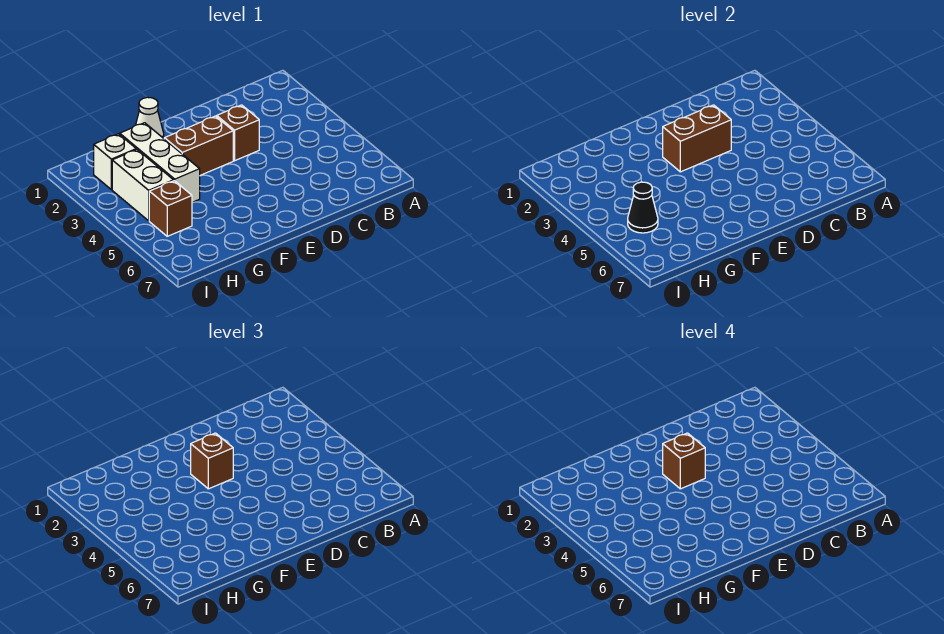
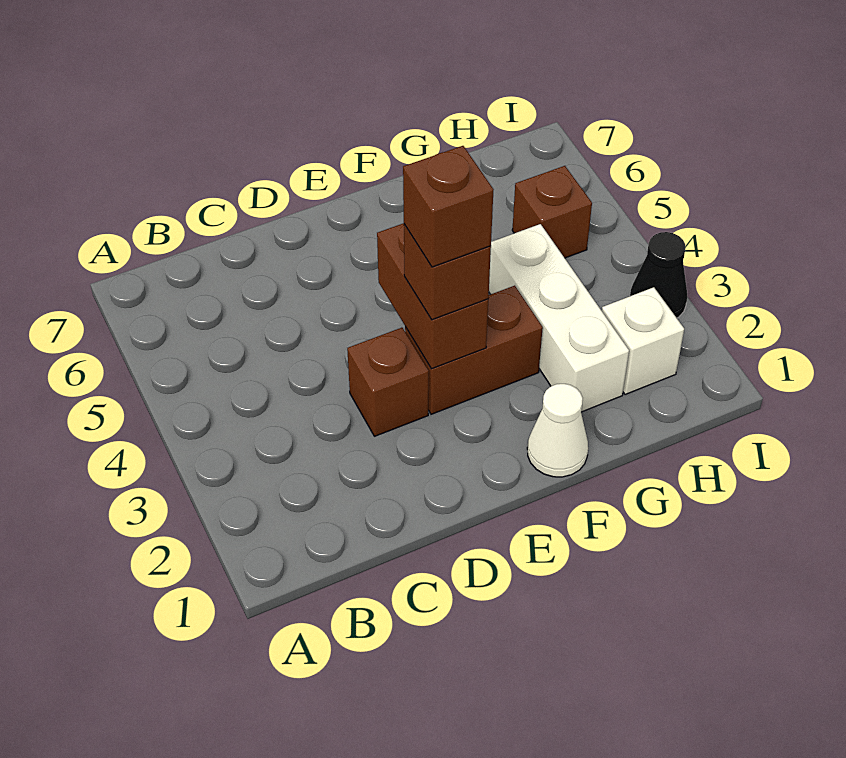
brown brick D3:E3 level 2 -> brown brick E3:E4 level 2
white brick H3:H4 level 1 -> none
black cone H5 level 2 -> black cone I3 level 1

